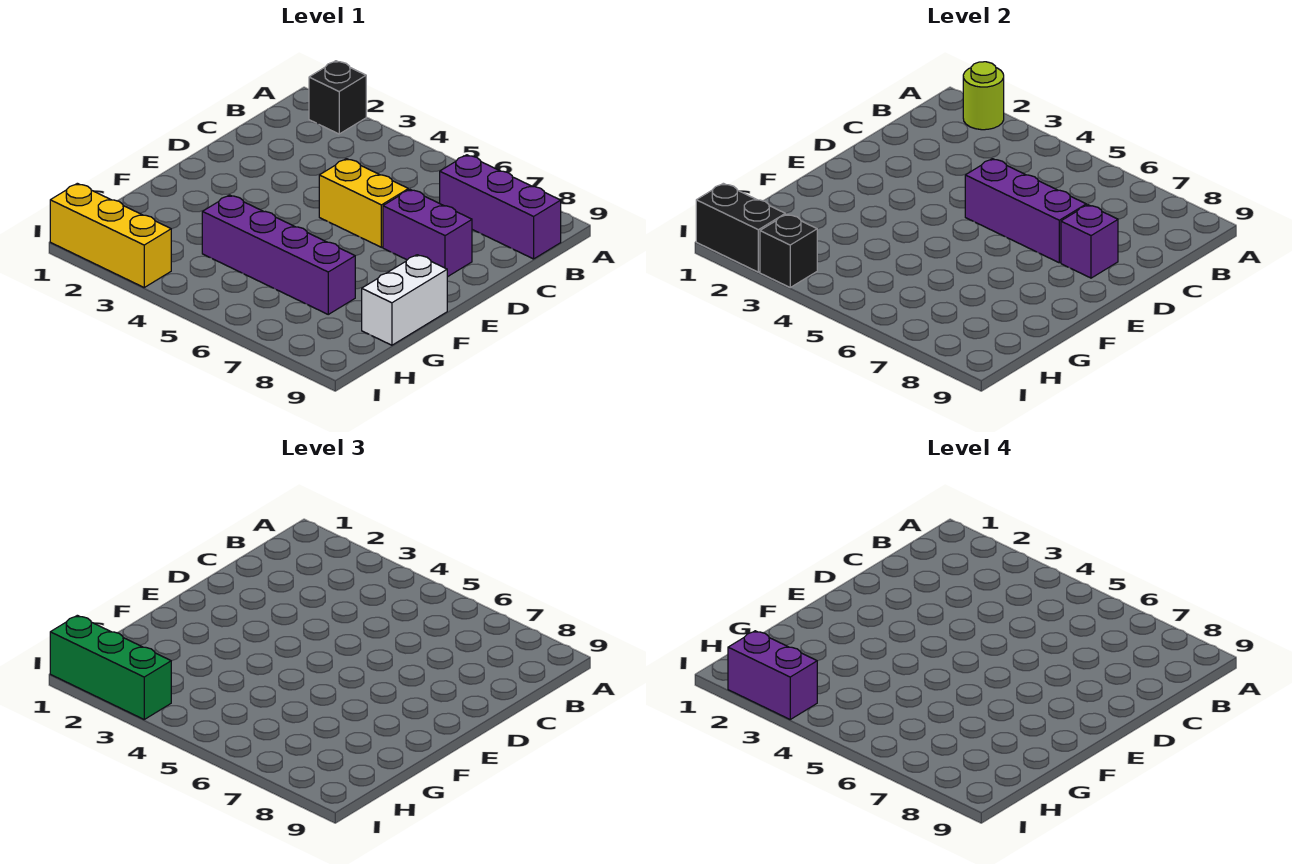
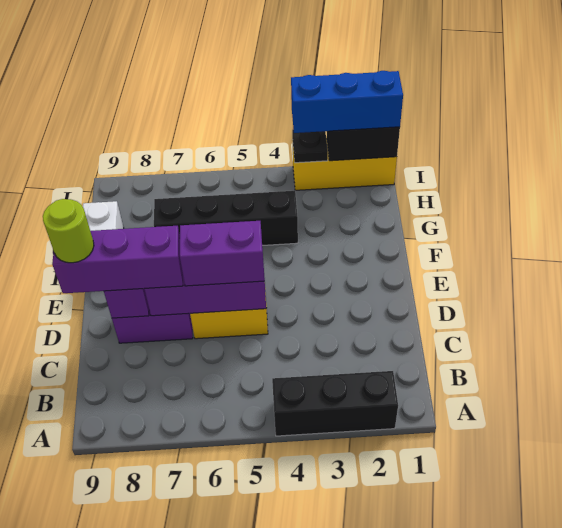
black brick A2 level 1 -> black brick A2:A4 level 1
lime round brick A2 level 2 -> lime round brick D9 level 4
purple brick B7:B9 level 1 -> purple brick D7:D9 level 3
purple brick G4:G7 level 1 -> black brick G4:G7 level 1
green brick I1:I3 level 3 -> blue brick I1:I3 level 3
purple brick I2:I3 level 4 -> purple brick D5:D6 level 3
black brick I3 level 2 -> black plate I3 level 2

